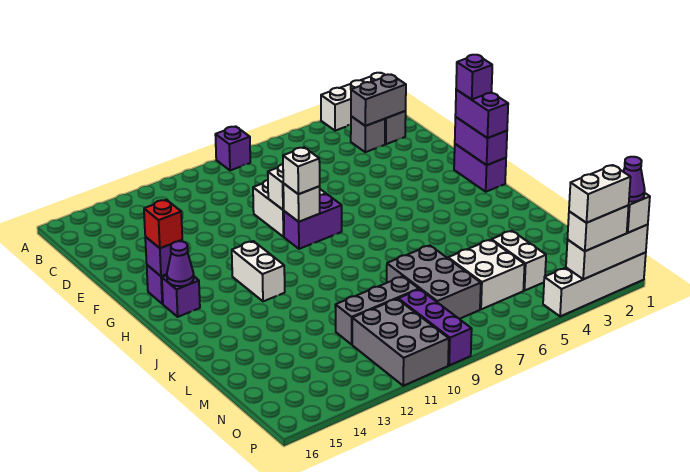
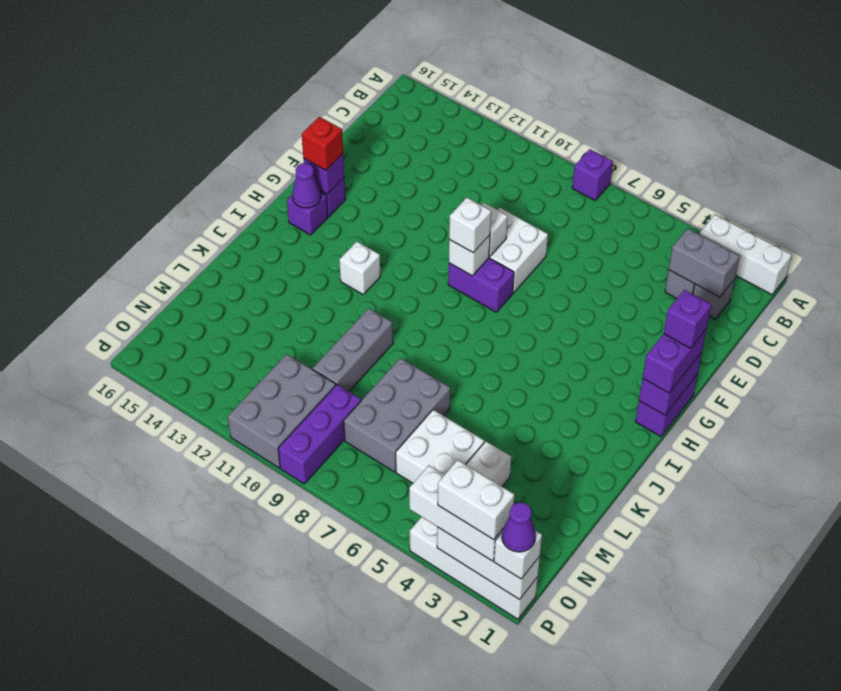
white brick H12:I12 level 1 -> white brick I12 level 1
grey brick M9:M11 level 1 -> grey brick K10:M10 level 1
white brick P2:P3 level 3 -> white brick P2:P4 level 3

